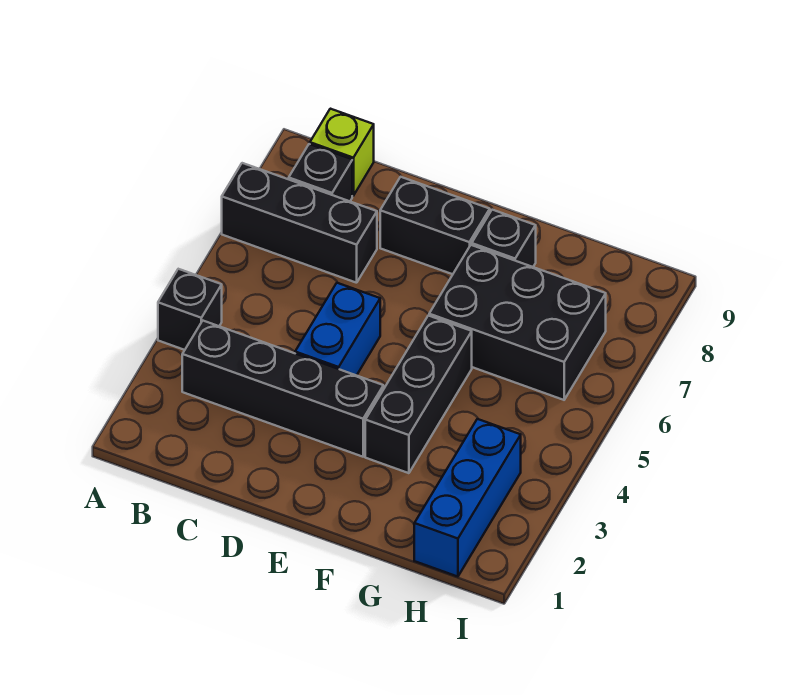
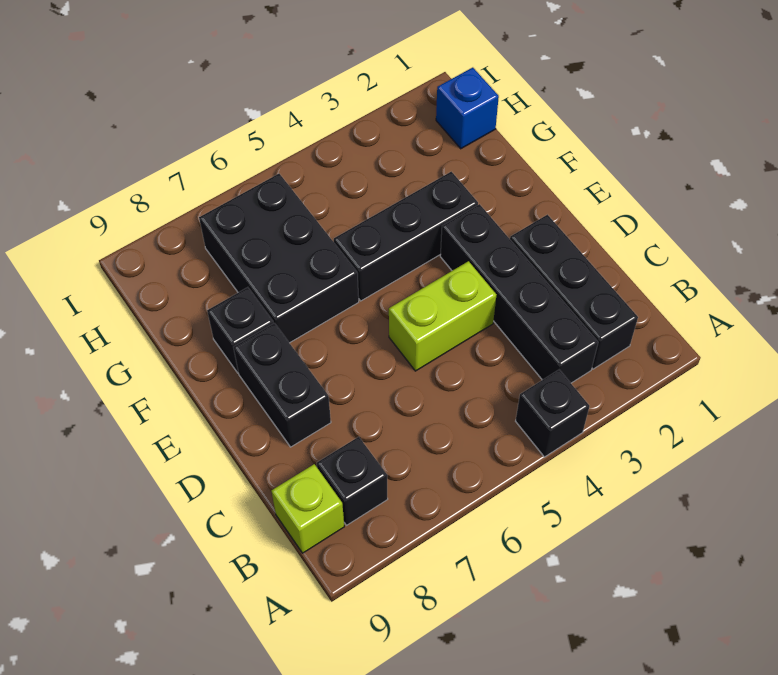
black brick A7:C7 level 1 -> black brick B2:D2 level 1
blue brick D4:D5 level 1 -> lime brick D4:D5 level 1
blue brick H1:H3 level 1 -> blue brick H1 level 1

